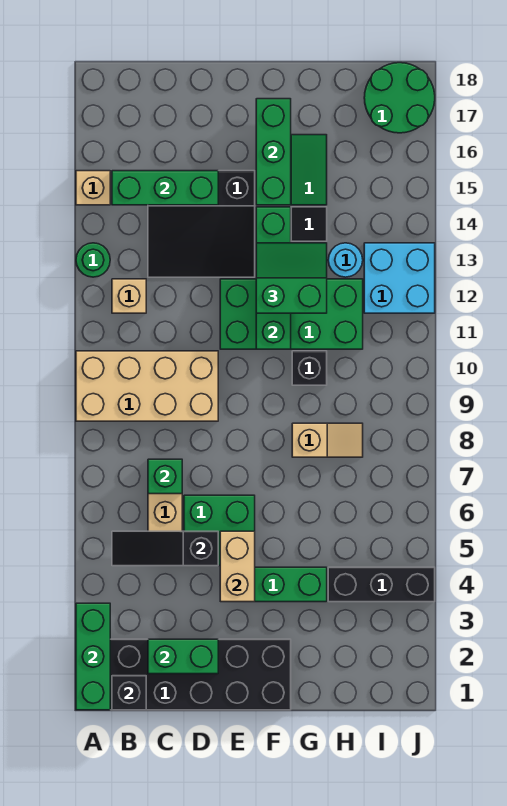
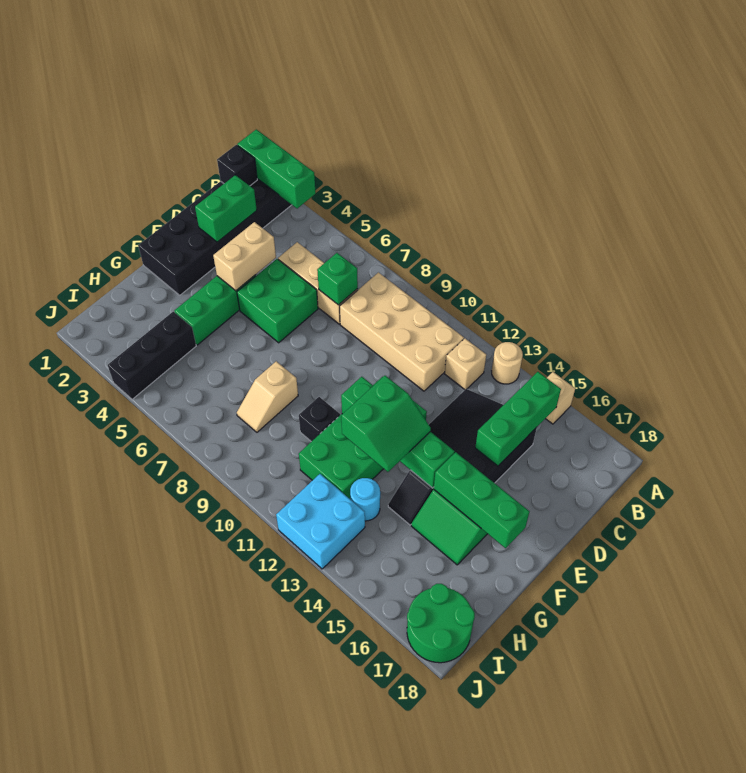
tan brick A9:D10 level 1 -> tan brick B8:C11 level 1
green round brick A13 level 1 -> tan round brick A13 level 1
black slope B5:D5 level 2 top D -> none
tan brick E4:E5 level 2 -> tan brick D4:E4 level 2

